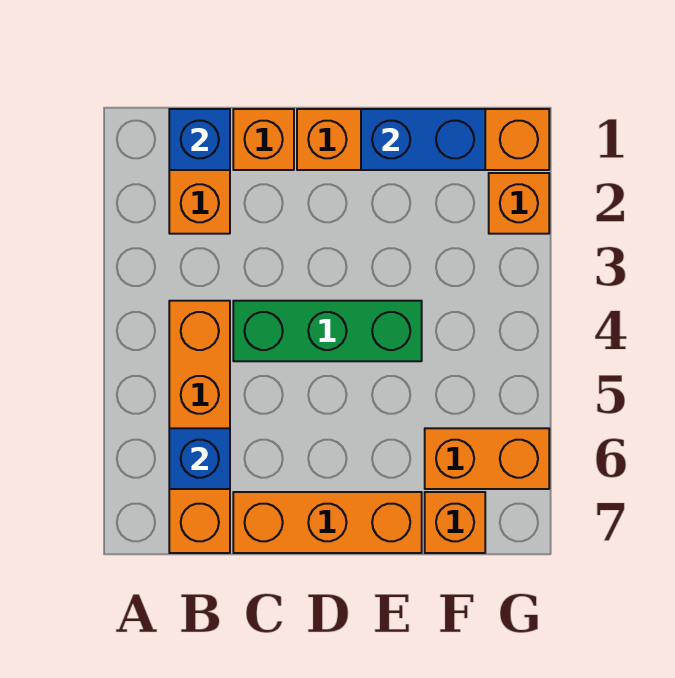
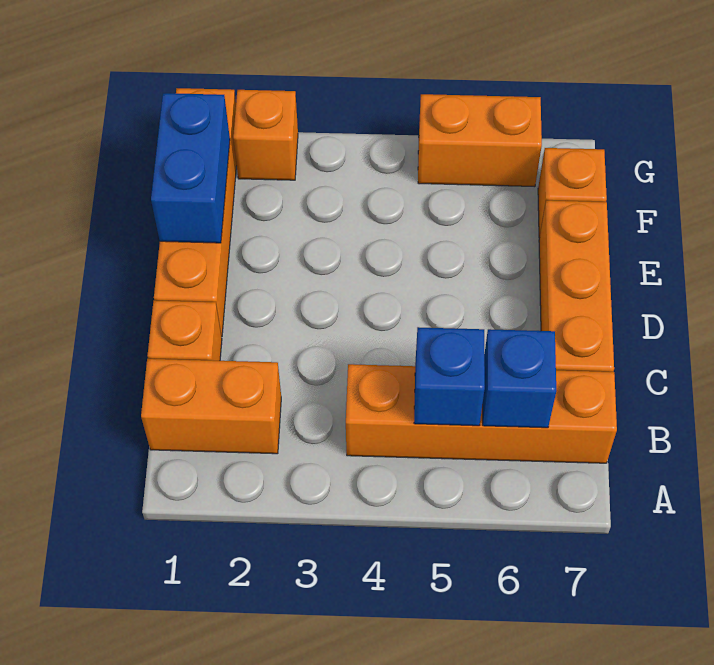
blue brick B1 level 2 -> blue brick B5 level 2
green brick C4:E4 level 1 -> none
orange brick F6:G6 level 1 -> orange brick G5:G6 level 1

